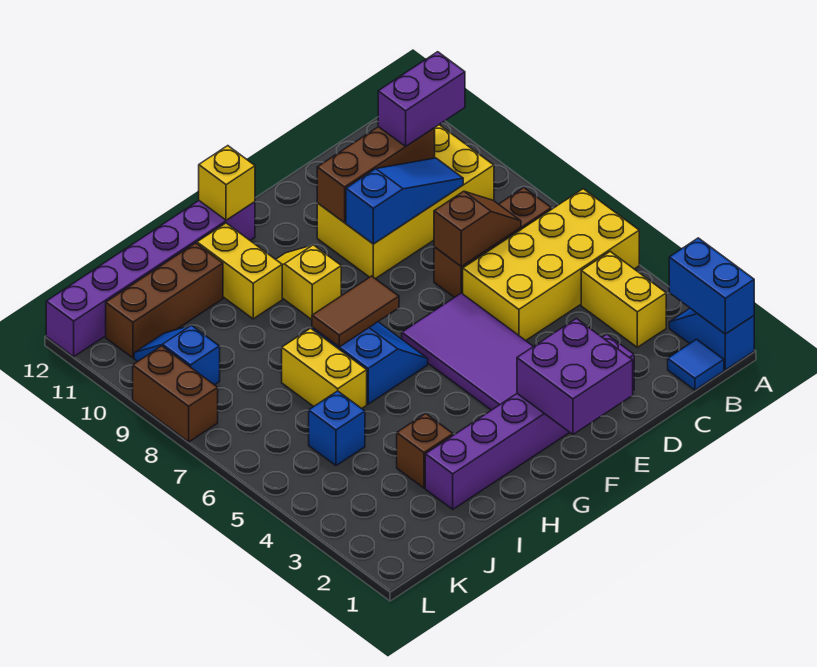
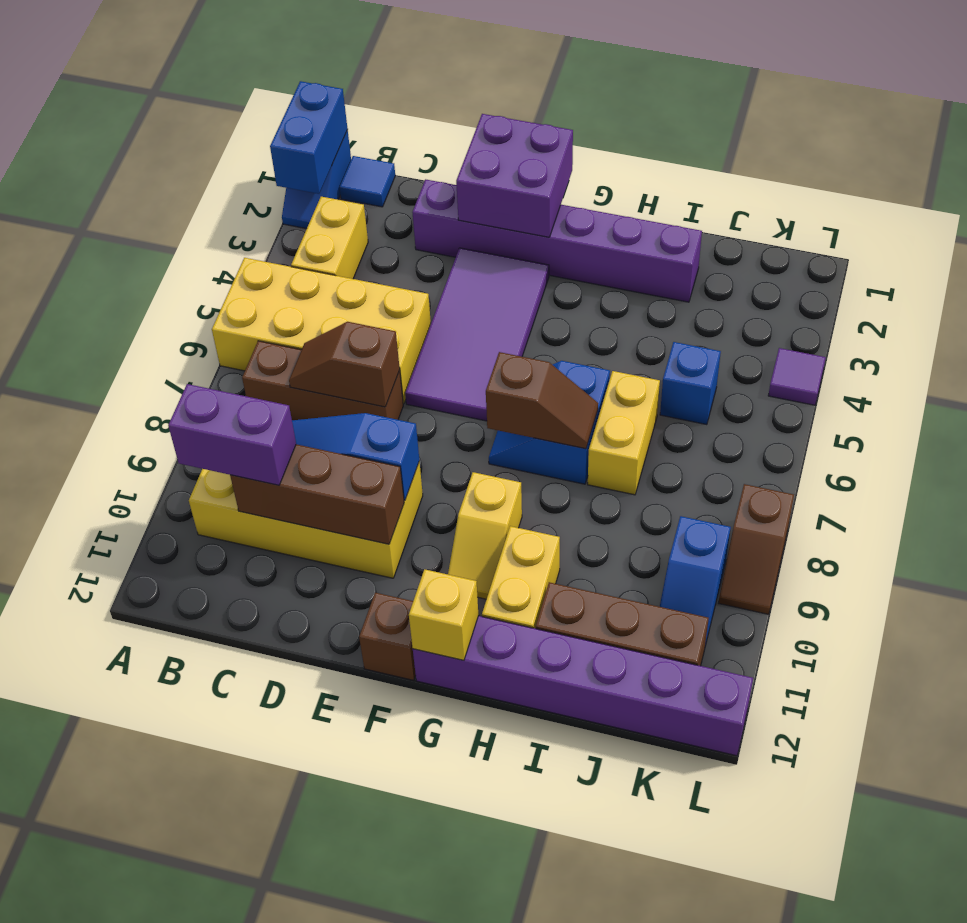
brown tile G7:H7 level 2 -> brown slope G7:H7 level 2 top G
brown brick I3 level 1 -> brown brick F12 level 1
none -> purple tile L4 level 1
brown brick L8:L9 level 1 -> brown slope L8:L9 level 1 top 8

